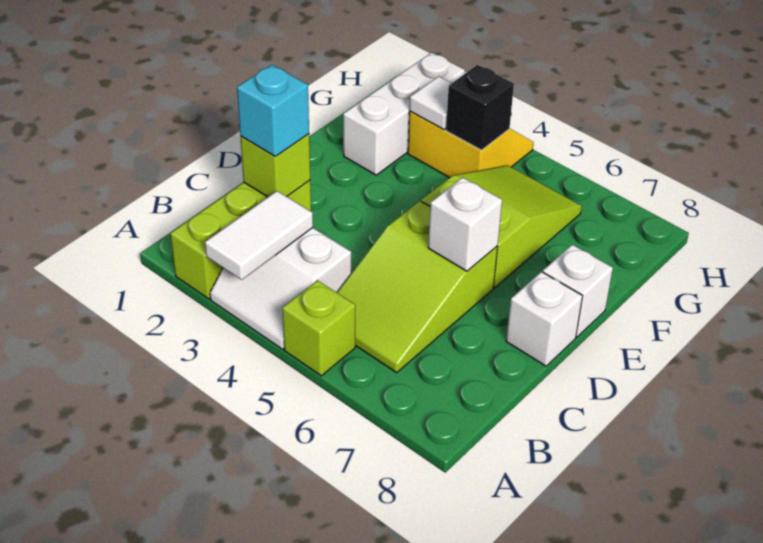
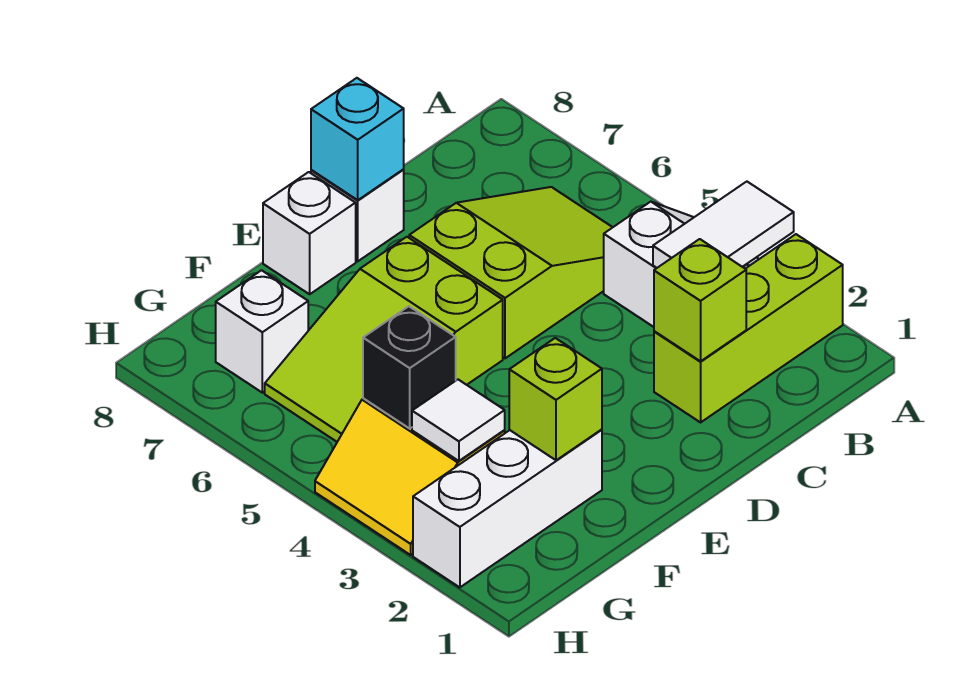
lime brick A5 level 1 -> lime brick F2 level 2
cyan brick C2 level 3 -> cyan brick D8 level 2
white brick D6 level 2 -> white brick G7 level 1

